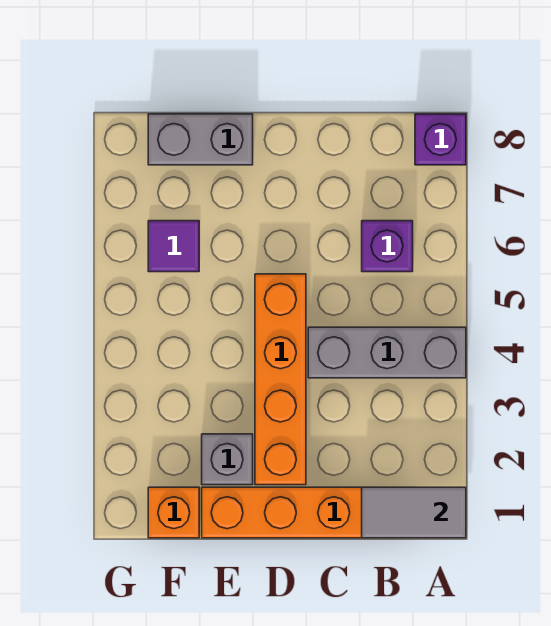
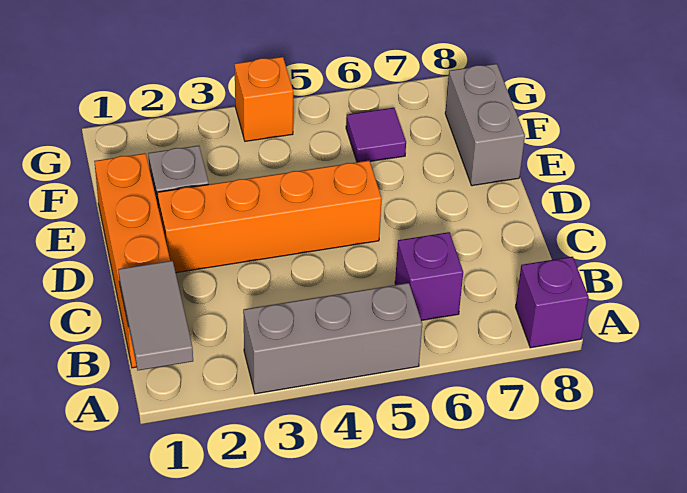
grey brick A4:C4 level 1 -> grey brick A3:A5 level 1
orange brick F1 level 1 -> orange brick G4 level 1

